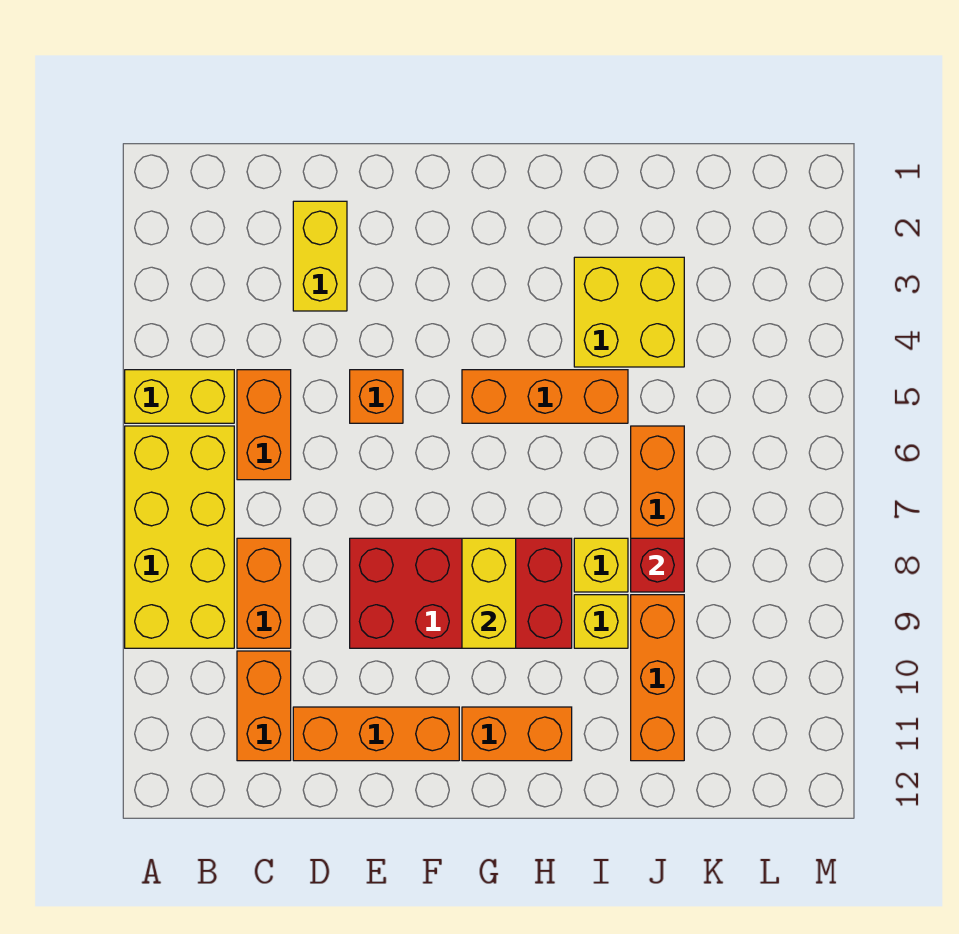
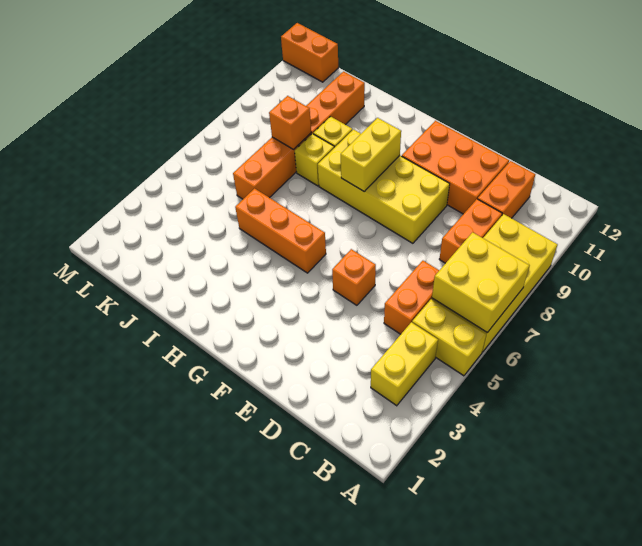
yellow brick D2:D3 level 1 -> yellow brick B3:B4 level 1
orange brick D11:F11 level 1 -> orange brick D10:F11 level 1
red brick E8:H9 level 1 -> yellow brick E8:H9 level 1
orange brick G11:H11 level 1 -> orange brick L12:M12 level 1
yellow brick I3:J4 level 1 -> yellow brick A6:B7 level 2
red brick J8 level 2 -> orange brick J8 level 2

